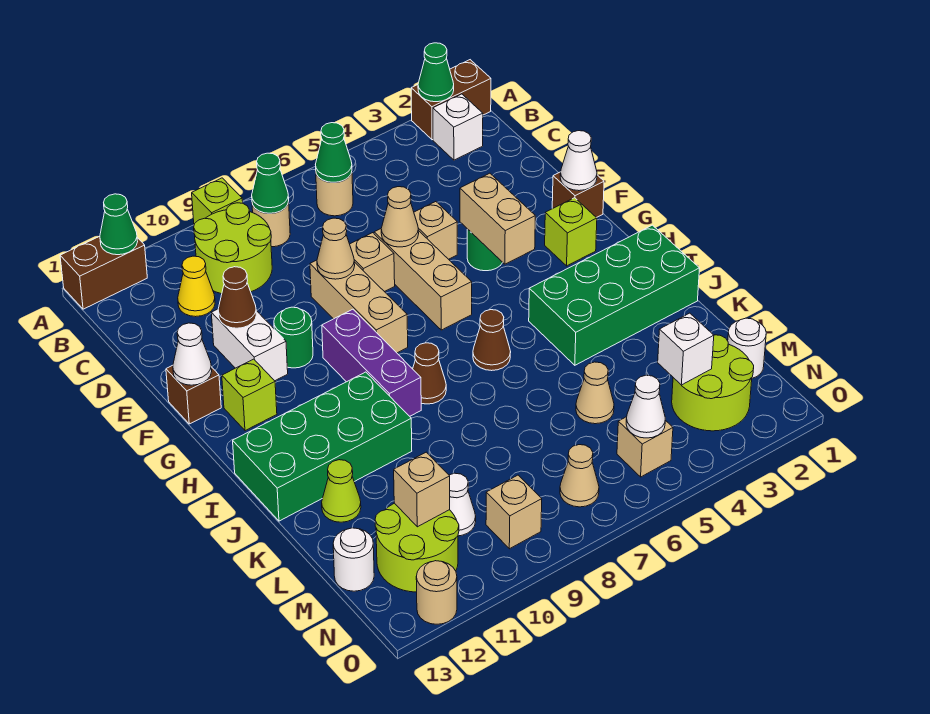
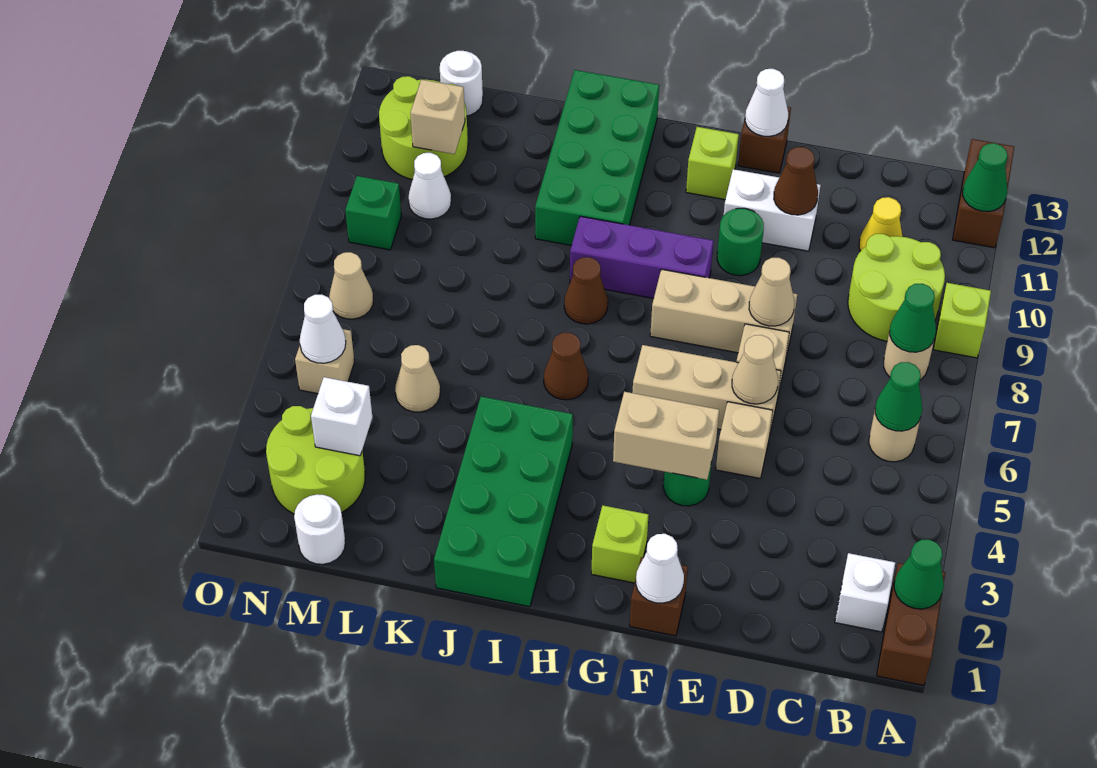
lime cone K12 level 1 -> none
tan brick N9 level 1 -> green brick N9 level 1
tan round brick O12 level 1 -> none

